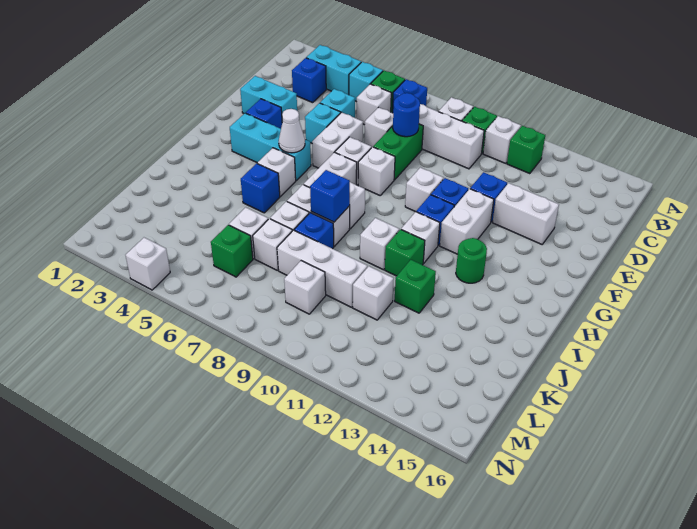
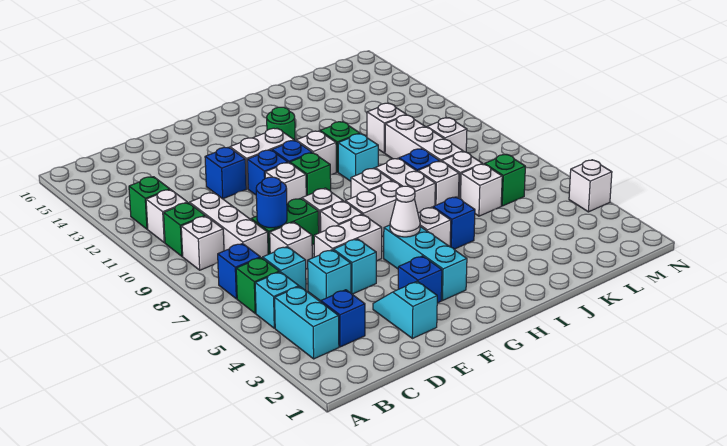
white brick C6 level 1 -> cyan brick C6 level 1
cyan brick E2:E3 level 1 -> cyan slope E2:E3 level 1 top 2
white brick E13:E14 level 1 -> none
blue brick I8 level 2 -> none
white brick I10 level 1 -> cyan brick I10 level 1
green brick J12 level 1 -> green brick G10 level 1

